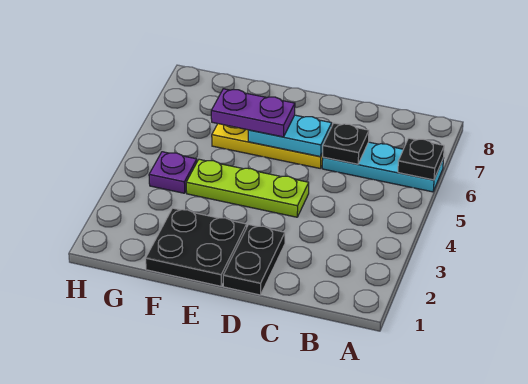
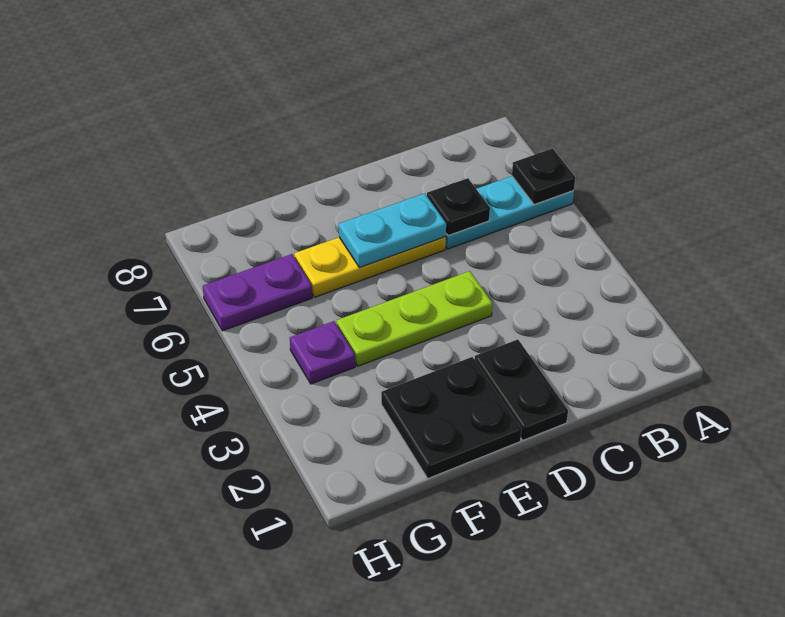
purple plate E6:F6 level 3 -> purple plate G6:H6 level 1

